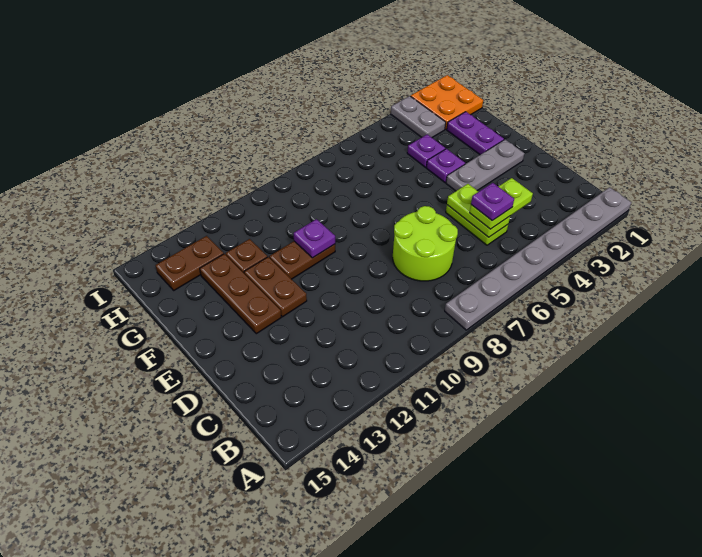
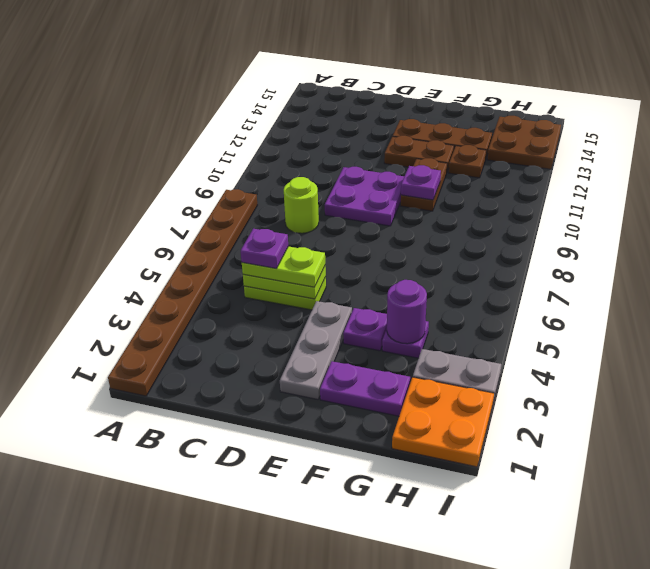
grey plate A1:A8 level 1 -> brown plate A1:A8 level 1
lime plate C4:C5 level 3 -> lime plate C5:D5 level 3
lime round brick C7:D8 level 1 -> lime round brick C8 level 1
none -> purple plate D9:E10 level 1
none -> purple round brick G4 level 2
brown plate H13:H14 level 1 -> brown plate H13:I14 level 1

